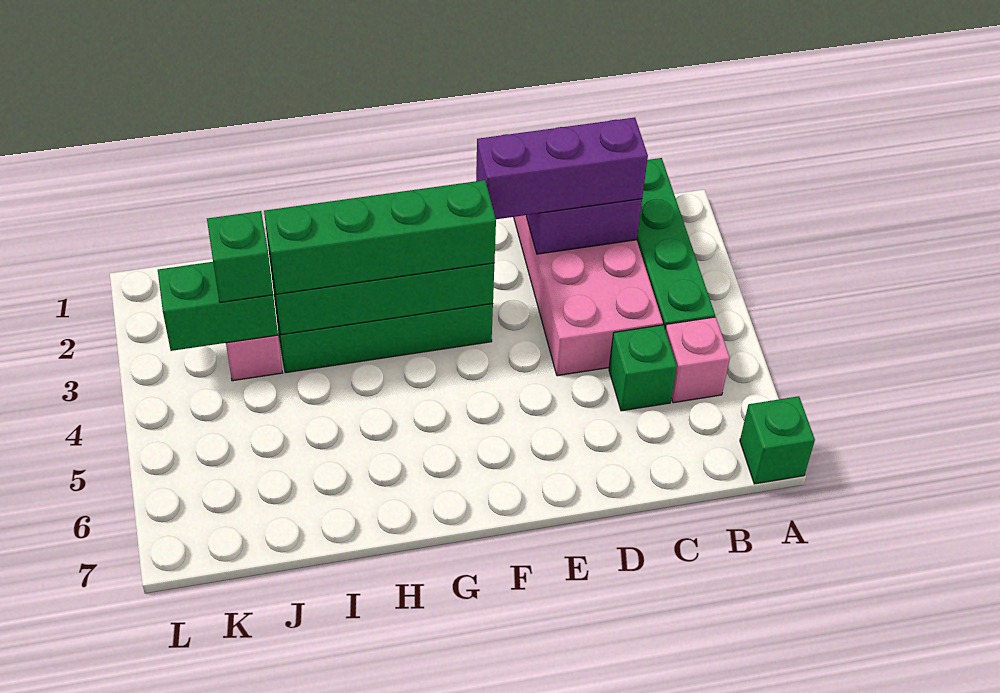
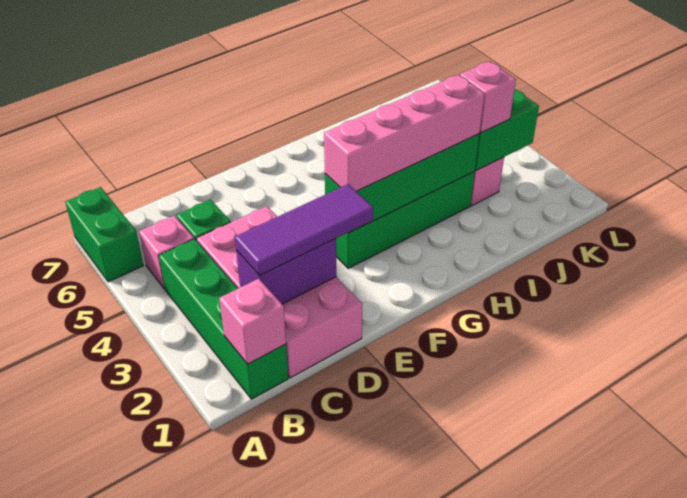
green brick A7 level 1 -> green brick A6:A7 level 1
none -> pink brick B1 level 2
purple brick C2:E2 level 3 -> purple tile C2:E2 level 3
green brick F3:I3 level 3 -> pink brick F3:I3 level 3
green brick J3 level 3 -> pink brick J3 level 3

